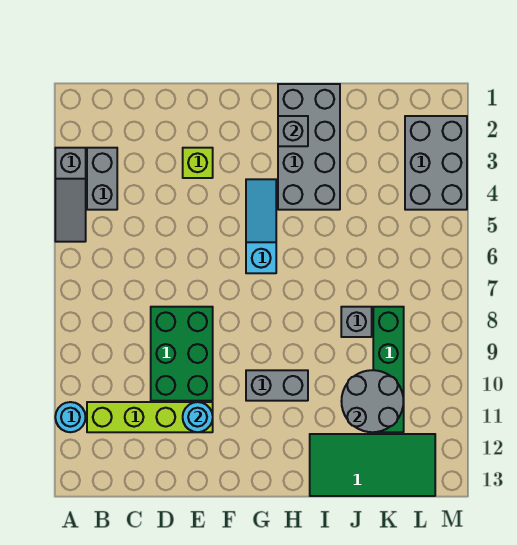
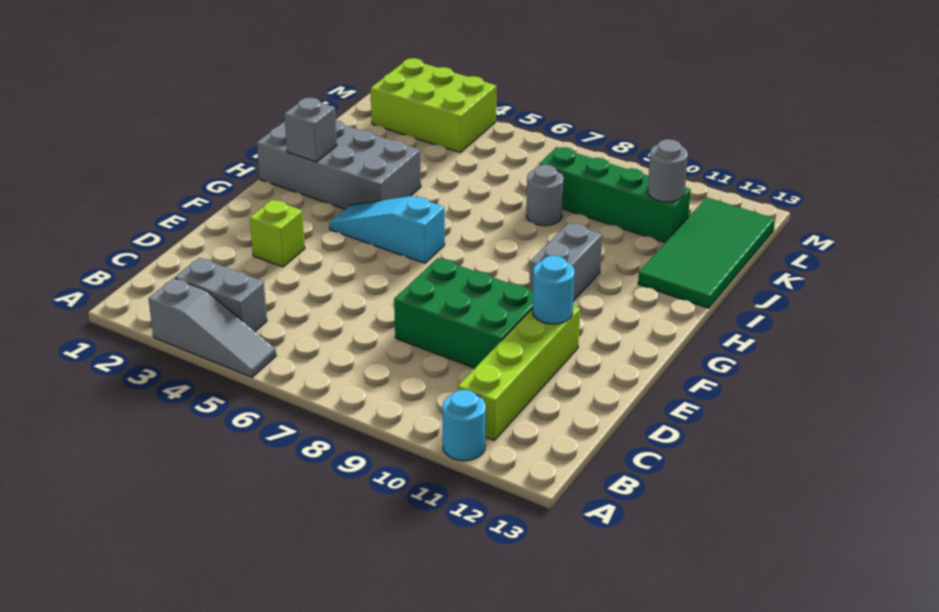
grey brick J8 level 1 -> grey round brick J8 level 1
grey round brick J10:K11 level 2 -> grey round brick K11 level 2
grey brick L2:M4 level 1 -> lime brick L2:M4 level 1

